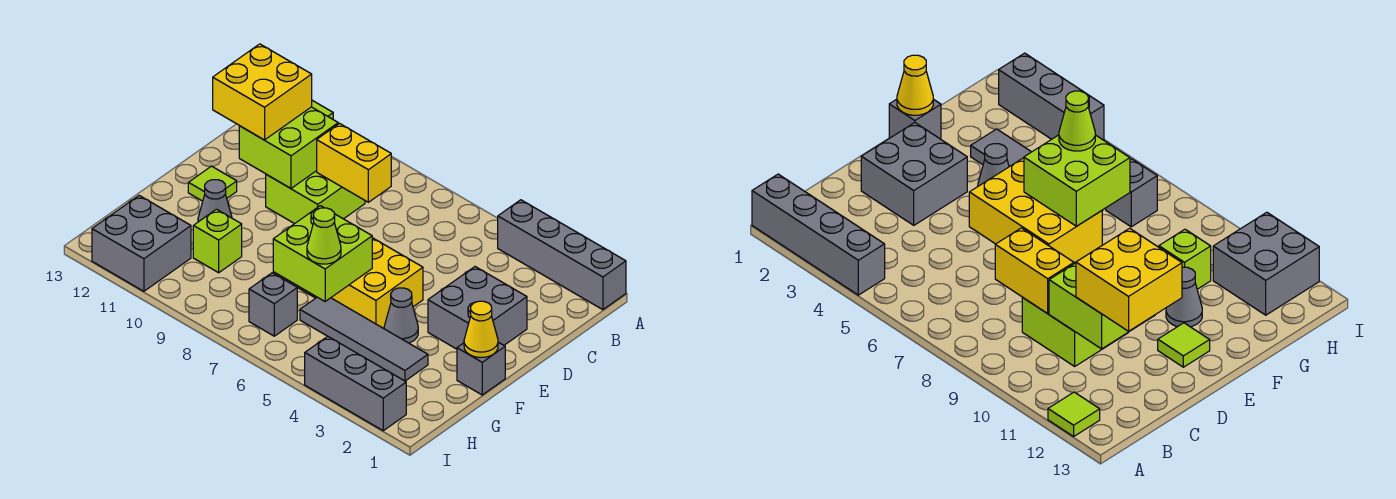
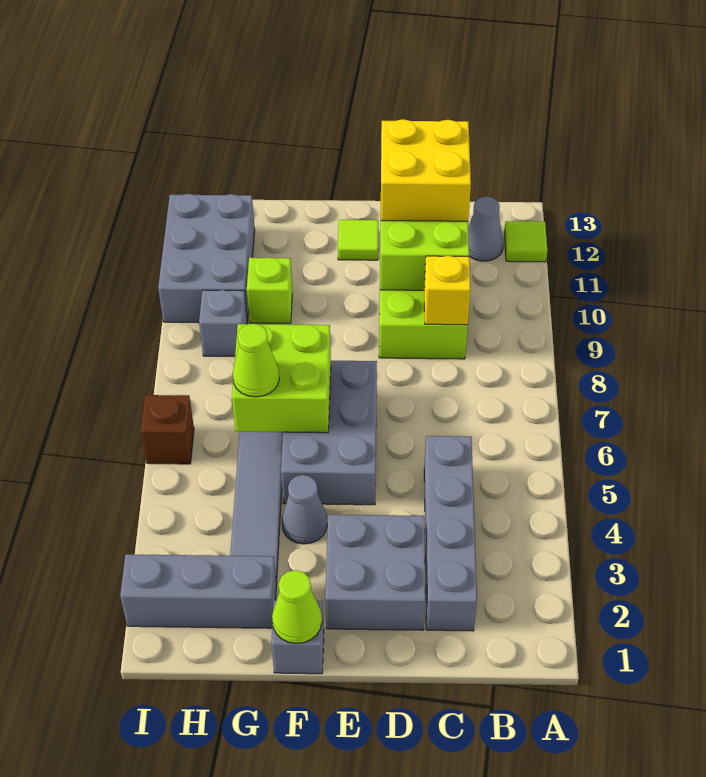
grey brick A1:A4 level 1 -> grey brick C2:C5 level 1
yellow brick C8:C9 level 2 -> yellow brick C9 level 2
yellow brick E5:F7 level 1 -> grey brick E5:F7 level 1
yellow cone F1 level 2 -> lime cone F1 level 2
grey cone F11 level 1 -> grey cone B12 level 1
grey brick H7 level 1 -> grey brick H9 level 1
grey brick H11:I12 level 1 -> grey brick H10:I12 level 1
grey brick I2:I4 level 1 -> grey brick G2:I2 level 1
none -> brown brick I6 level 1

